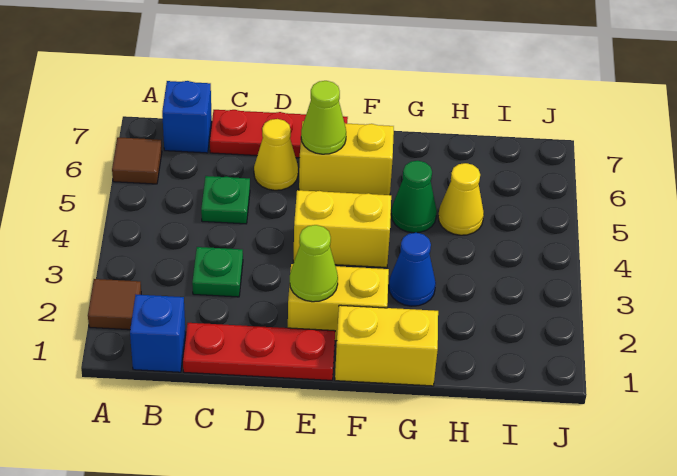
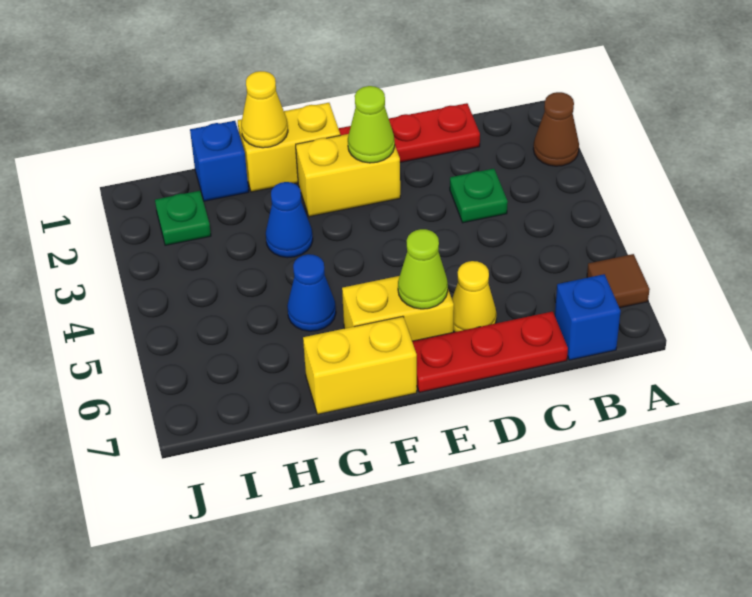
brown tile A2 level 1 -> brown cone A2 level 1
blue brick B1 level 1 -> blue brick H1 level 1
green plate C5 level 1 -> green plate I2 level 1
yellow brick E4:F4 level 1 -> yellow brick F7:G7 level 1
green cone G5 level 1 -> blue cone G5 level 1
yellow cone H5 level 1 -> yellow cone G1 level 2

